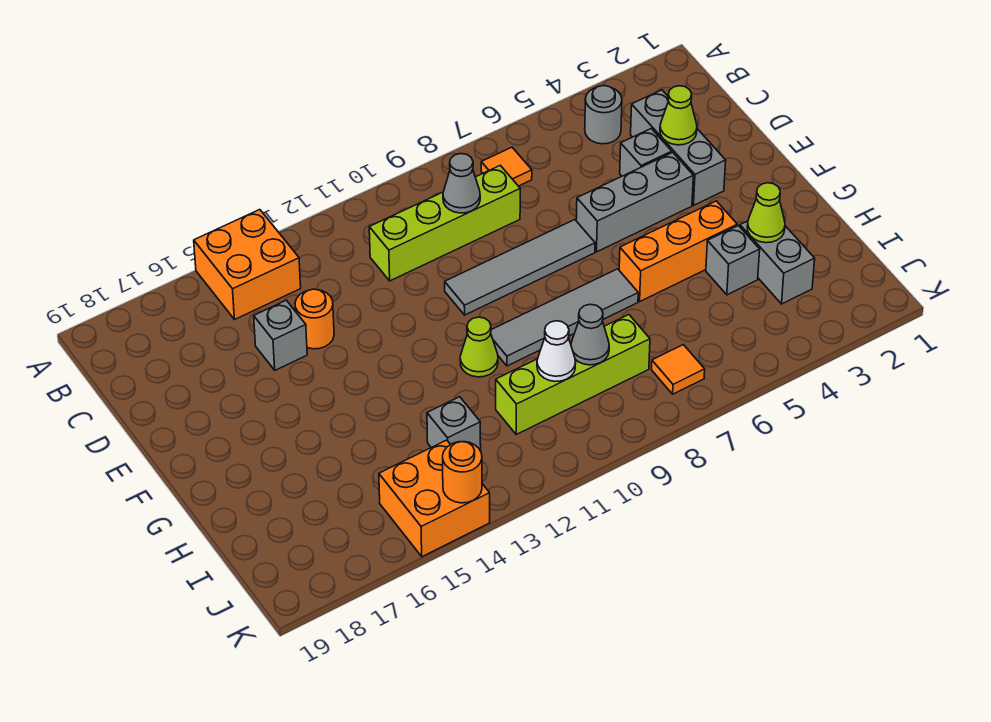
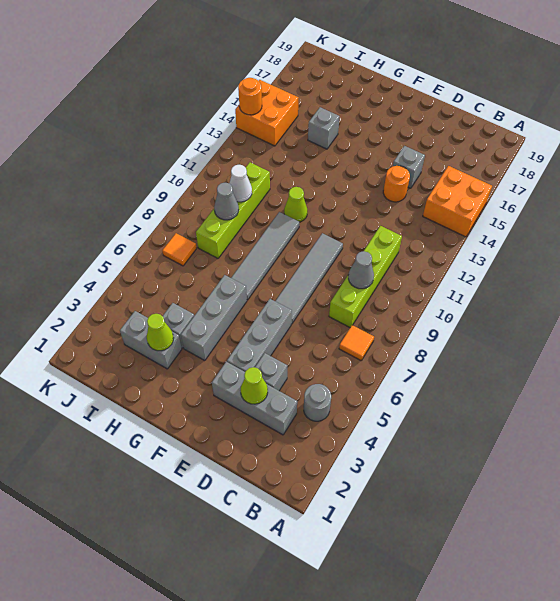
orange brick G4:G6 level 1 -> grey brick G4:G6 level 1
grey brick I13 level 1 -> grey brick H15 level 1

